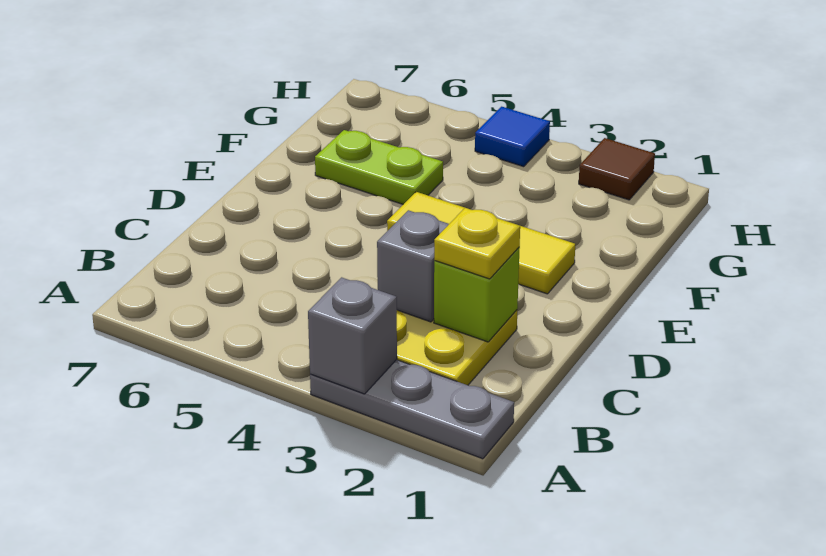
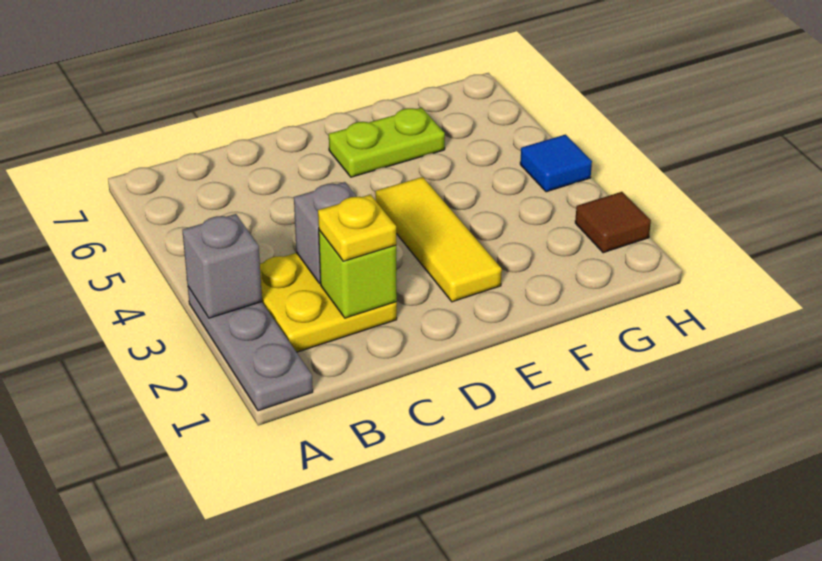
lime plate F5:F6 level 1 -> lime plate E6:F6 level 1

